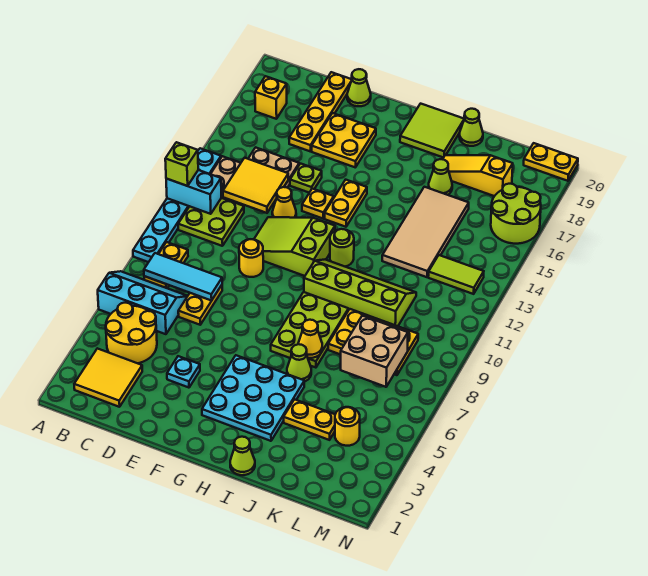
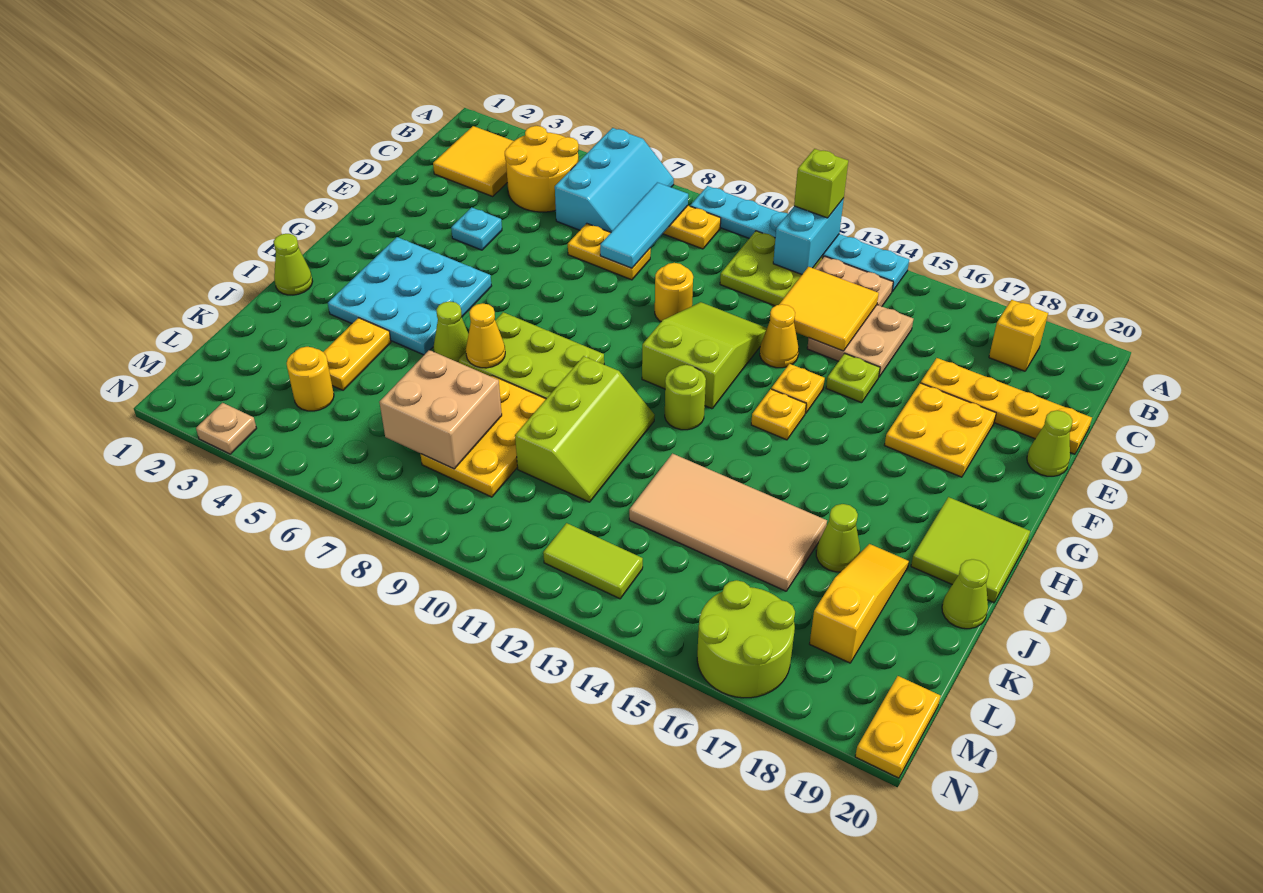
yellow plate G14:G15 level 1 -> yellow plate G14 level 1
lime slope H10:K11 level 1 top 10 -> lime slope I10:K11 level 1 top 10
lime tile L13:M13 level 1 -> lime tile M12:M13 level 1
none -> tan plate N3 level 1

